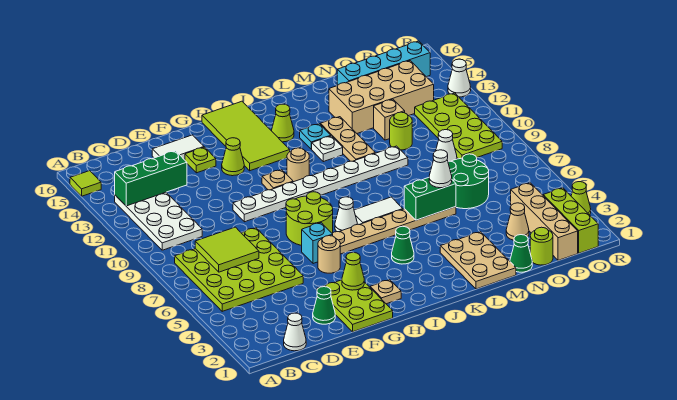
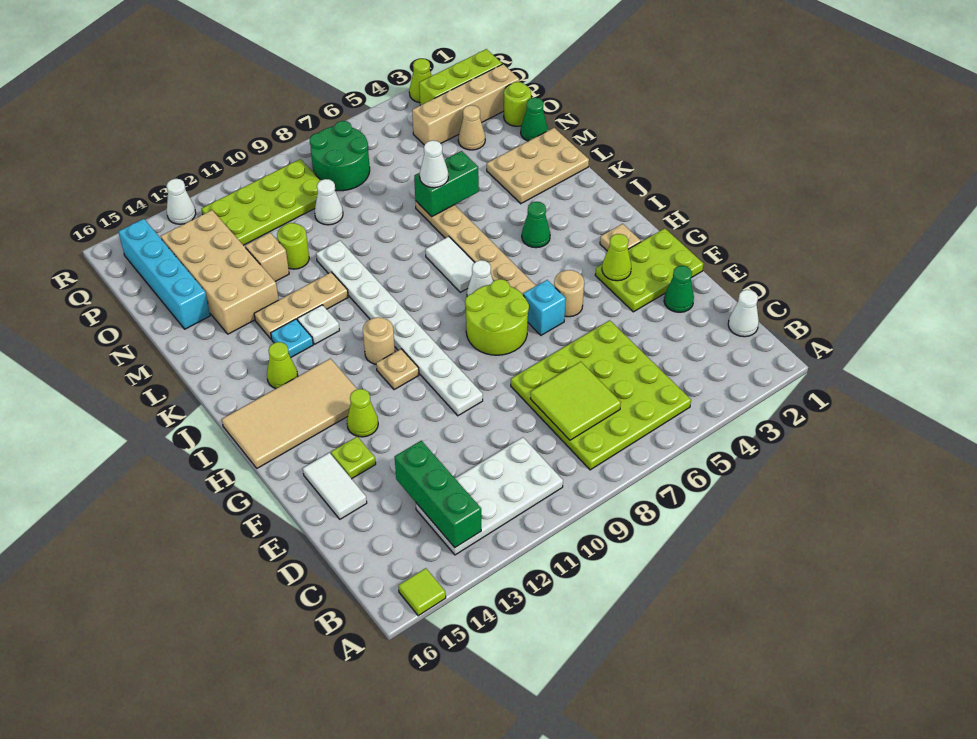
lime tile H13:I16 level 1 -> tan tile H13:I16 level 1
green brick L6:M6 level 2 -> green brick M5:M6 level 2
green round brick N6:O7 level 1 -> green round brick P7:Q8 level 1

